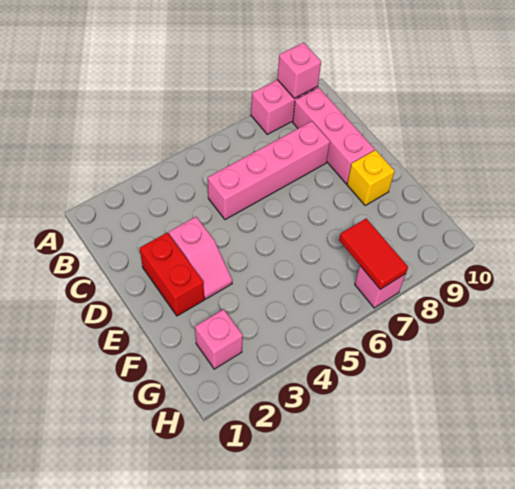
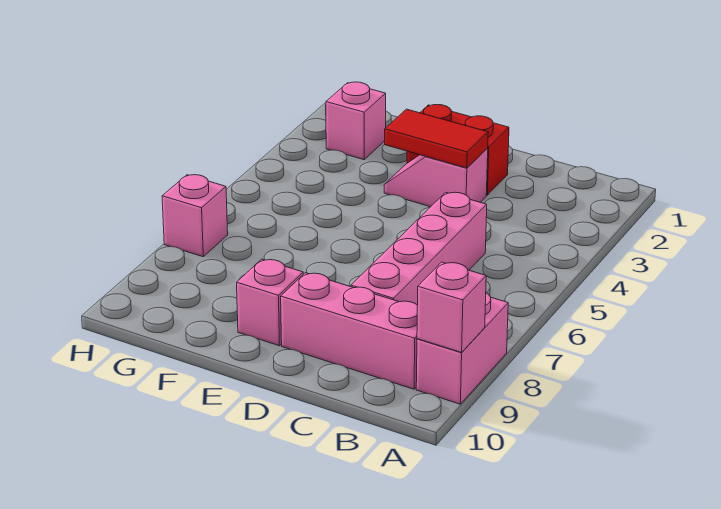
yellow brick E9 level 1 -> pink brick E9 level 1
red tile G7:H7 level 2 -> red tile D3:E3 level 2

